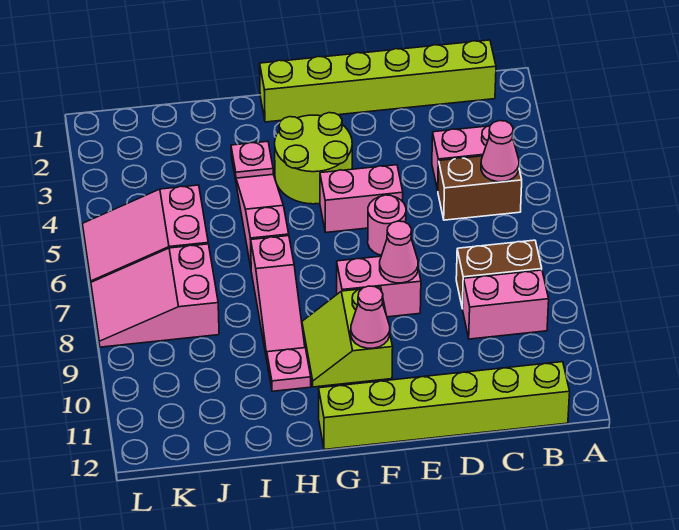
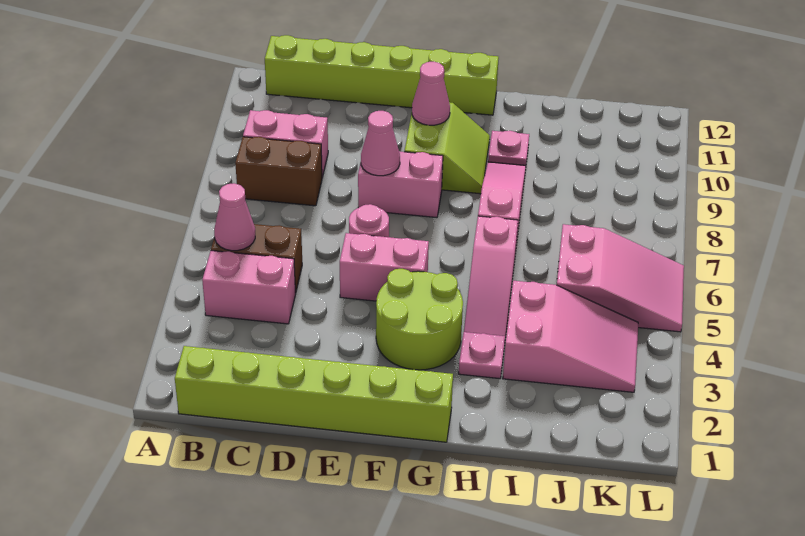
pink slope J7:L8 level 1 top J -> pink slope I3:K4 level 1 top I

